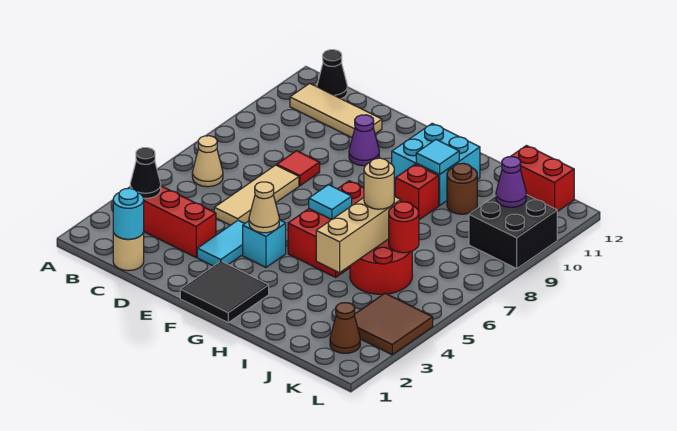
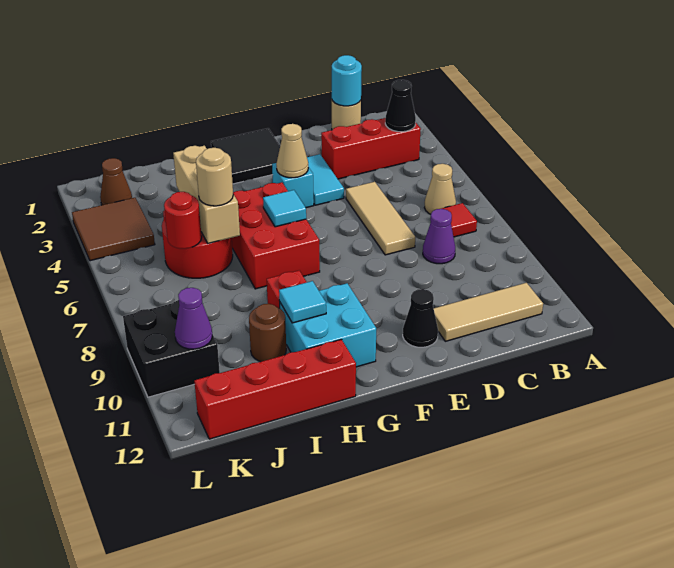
black cone B12 level 1 -> black cone E11 level 1
red tile D8 level 1 -> red tile B7 level 1
purple cone E10 level 1 -> purple cone C8 level 1
red brick J12:K12 level 1 -> red brick H12:K12 level 1

